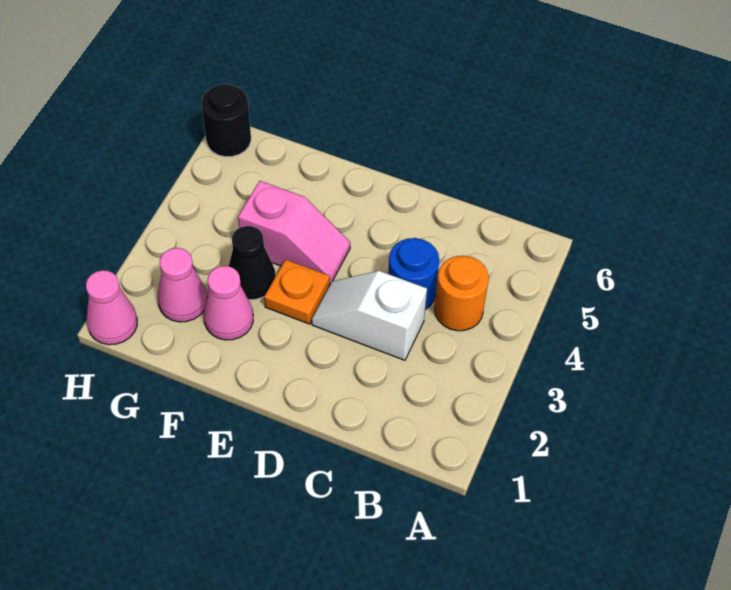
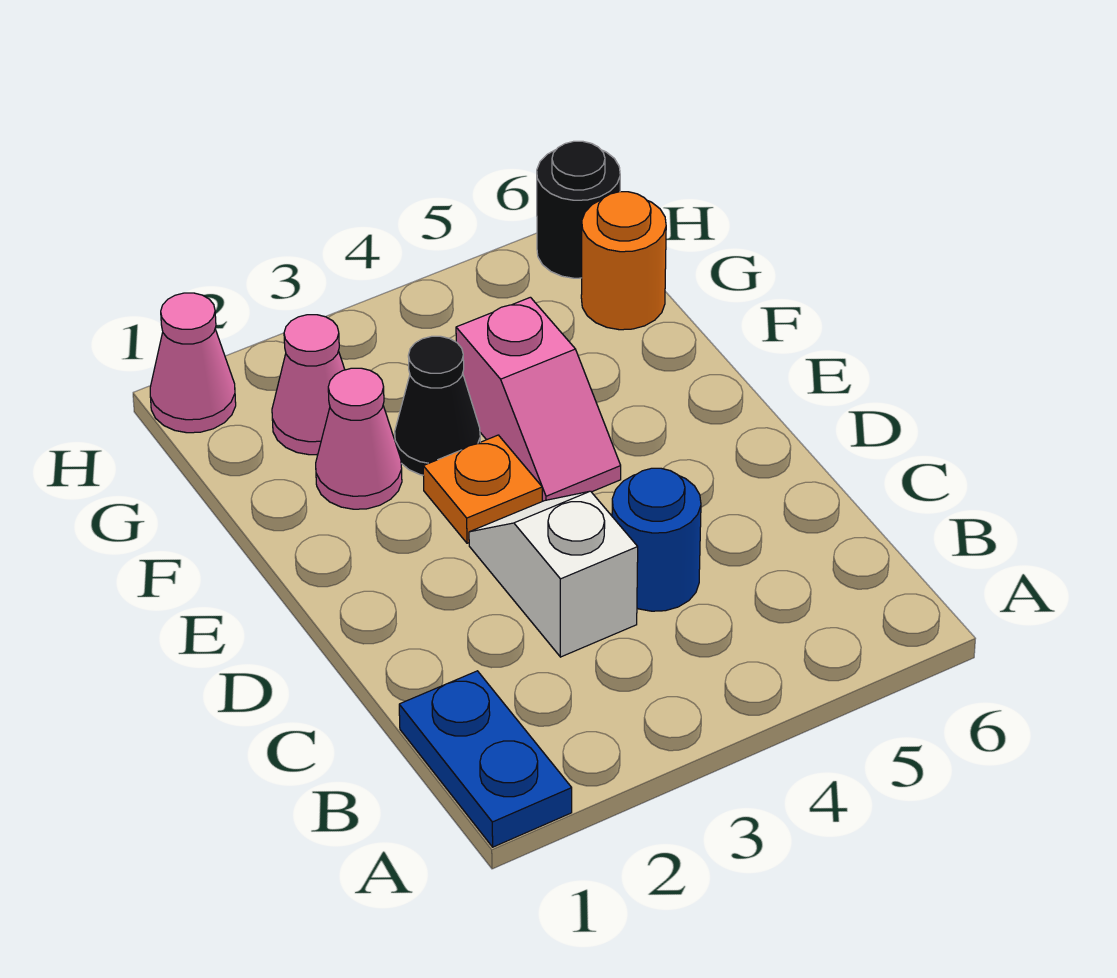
none -> blue plate A1:B1 level 1
orange round brick B4 level 1 -> orange round brick G6 level 1

